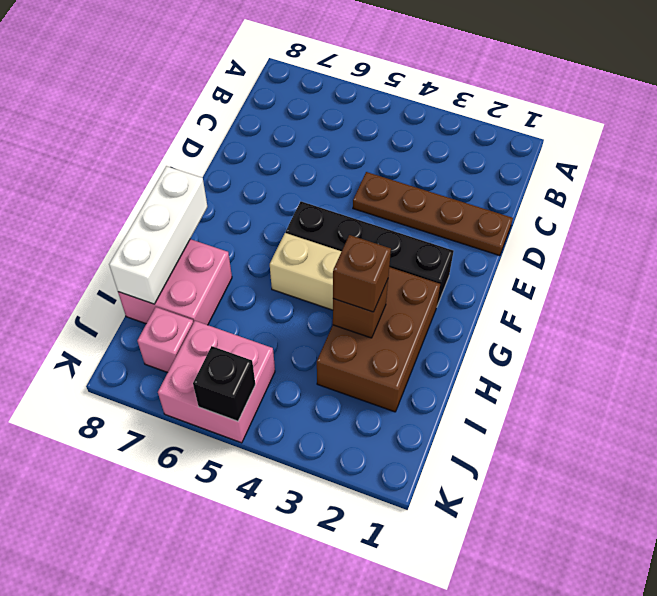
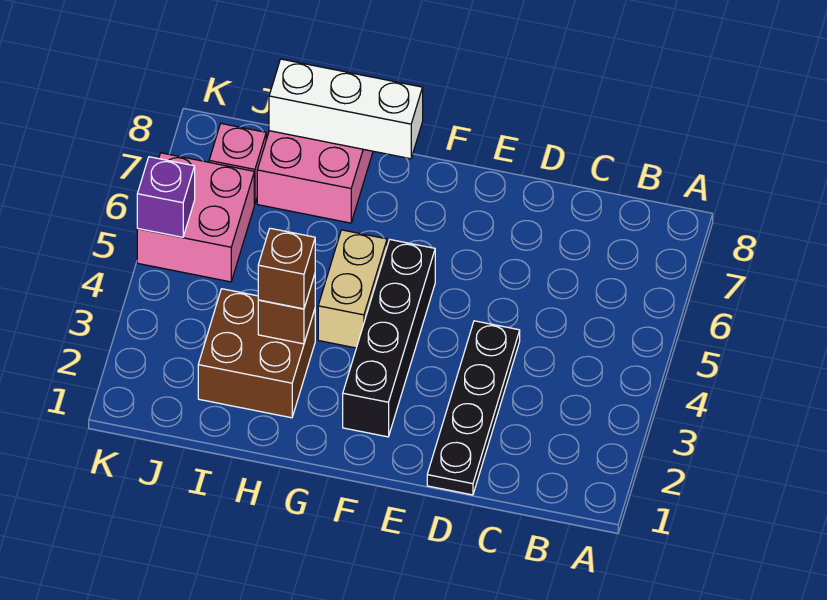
brown plate D1:D4 level 1 -> black plate D1:D4 level 1
brown brick G2:I3 level 1 -> brown brick H2:I3 level 1
black brick K5 level 2 -> purple brick K5 level 2

